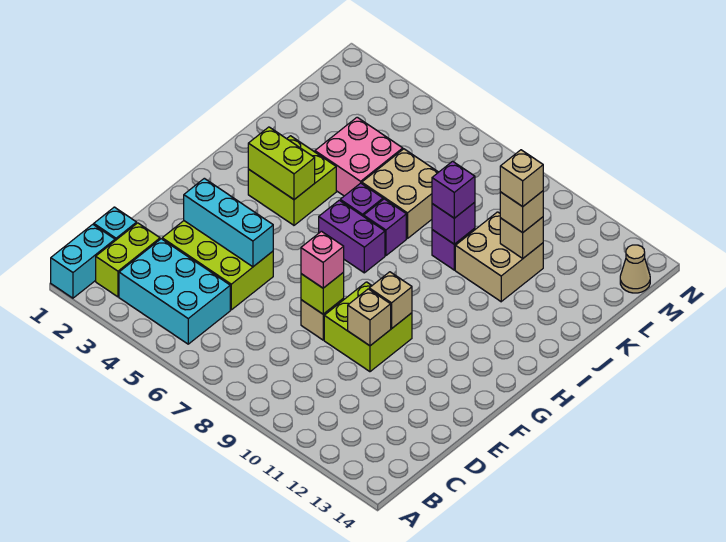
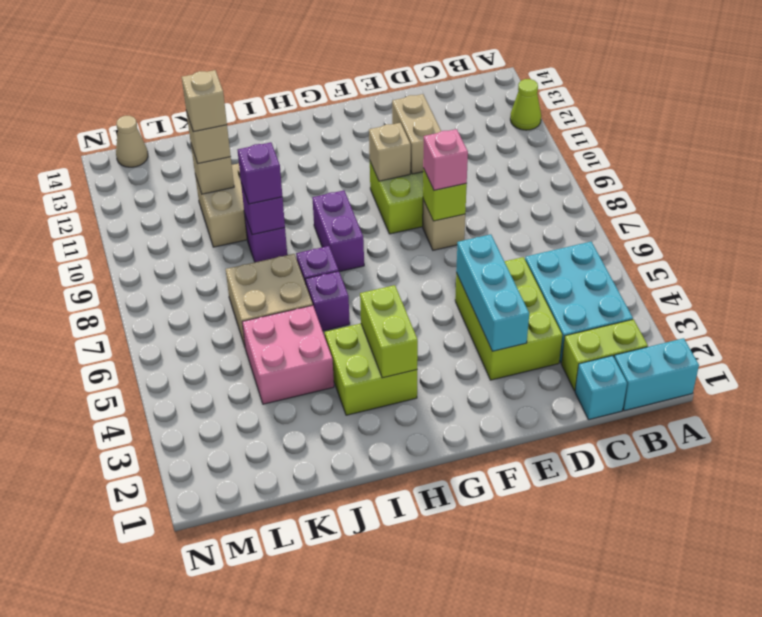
none -> lime cone A12 level 1
tan brick E10 level 2 -> tan brick E10:E11 level 2
purple brick H6:H7 level 1 -> purple brick H8:H9 level 1

